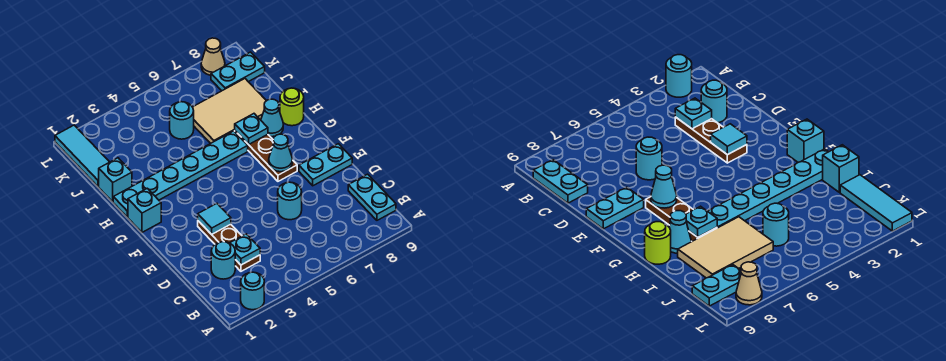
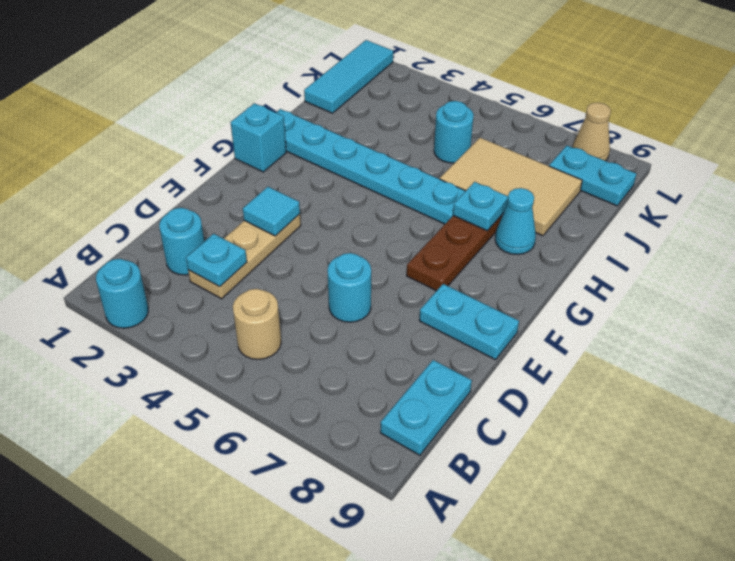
none -> tan round brick B5 level 1
brown plate C3:E3 level 1 -> tan plate C3:E3 level 1
cyan cone F7 level 2 -> none
lime round brick H9 level 1 -> none
cyan brick I1 level 1 -> none

